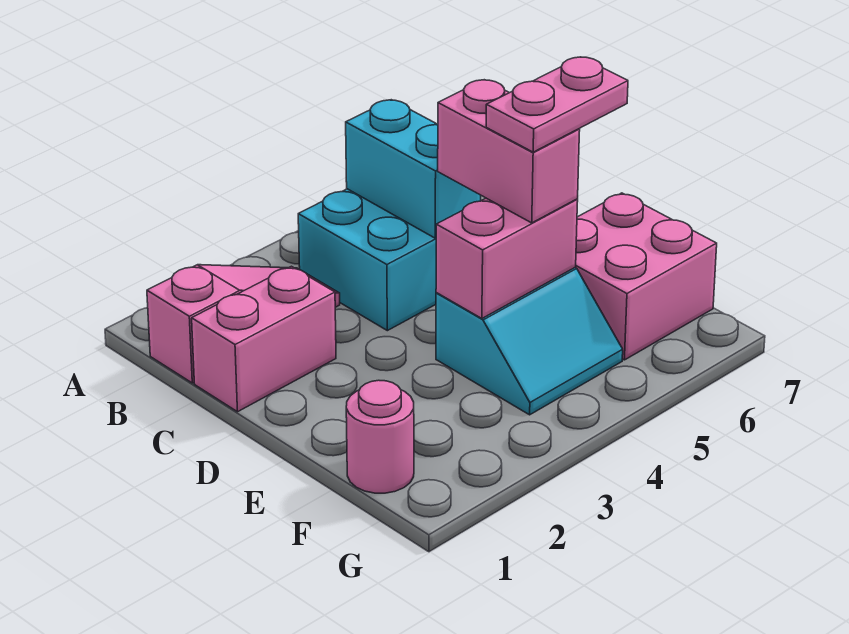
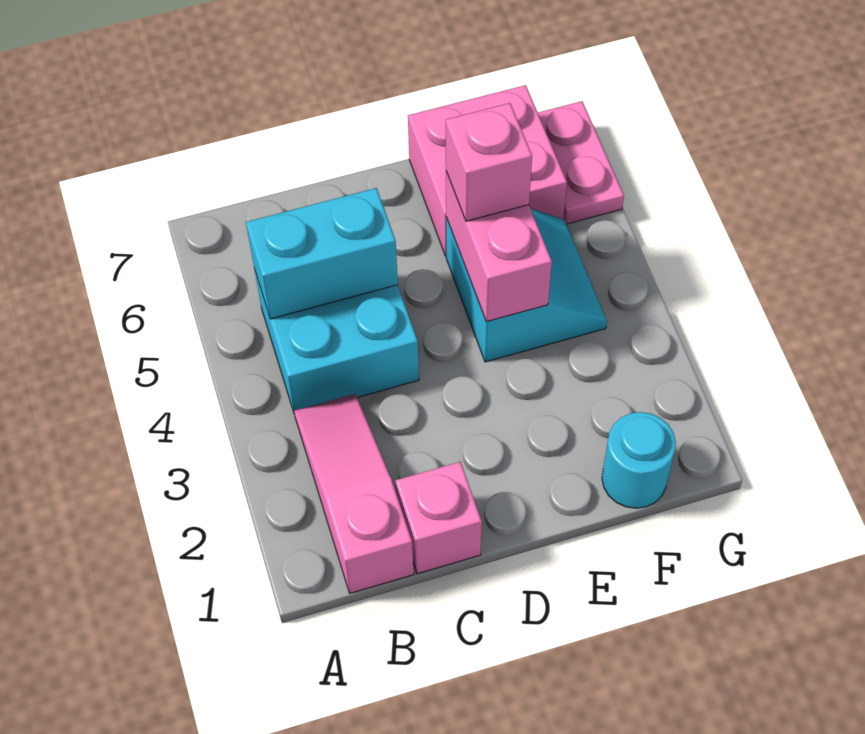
pink brick C1:C2 level 1 -> pink brick C1 level 1
pink brick D5:E5 level 3 -> pink brick E5 level 3
pink plate E5:E6 level 4 -> pink plate G6:G7 level 1
pink round brick F1 level 1 -> cyan round brick F1 level 1

